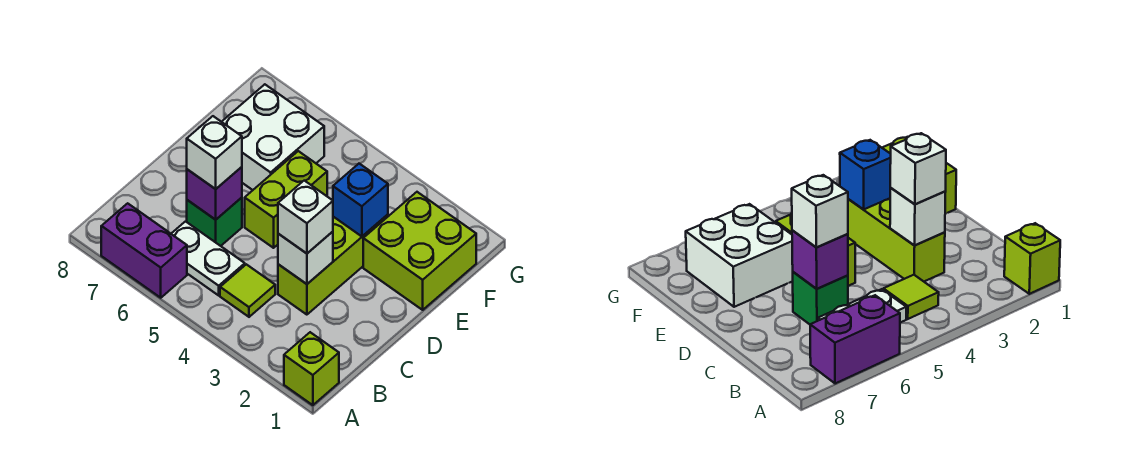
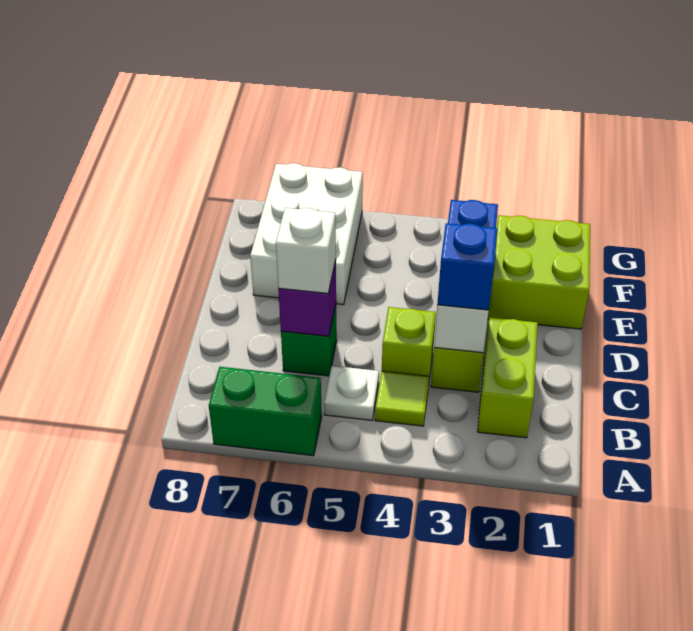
lime brick A1 level 1 -> lime brick C4 level 1
purple brick A6:A7 level 1 -> green brick A6:A7 level 1
white plate B5:B6 level 1 -> white plate B5 level 1
white brick C3 level 3 -> blue brick C3 level 3
lime brick D5:E5 level 1 -> lime brick B2:C2 level 1
white brick E6:F7 level 1 -> white brick E6:G7 level 1

